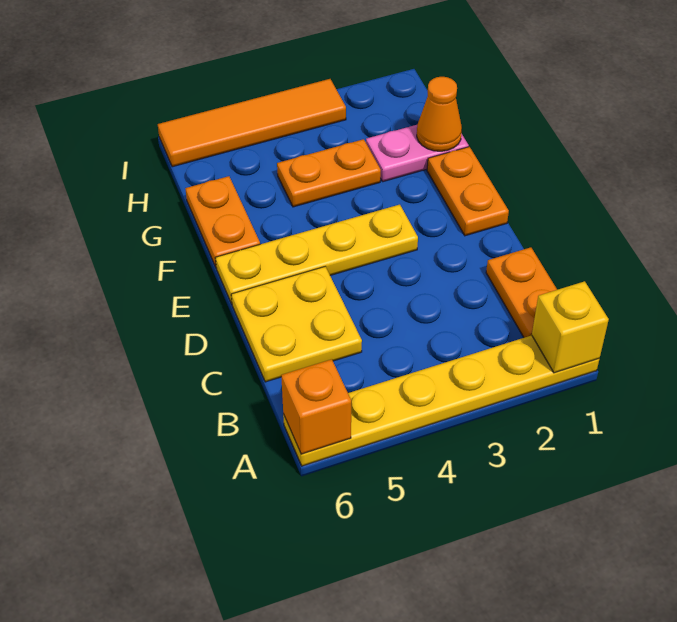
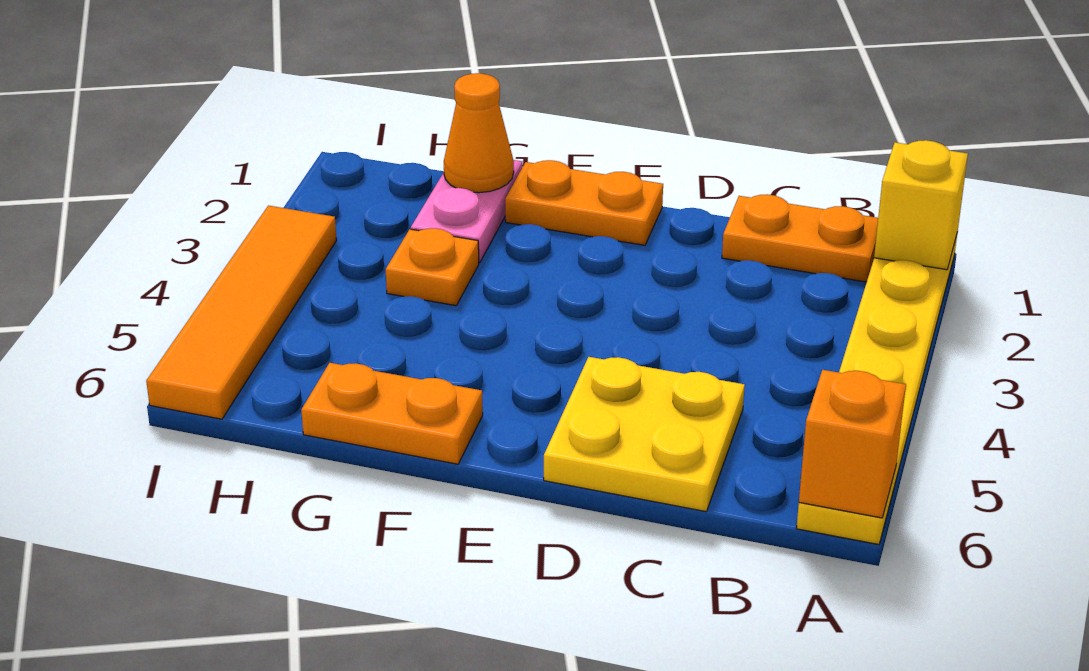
yellow plate E3:E6 level 1 -> none
orange plate G3:G4 level 1 -> orange plate G3 level 1

